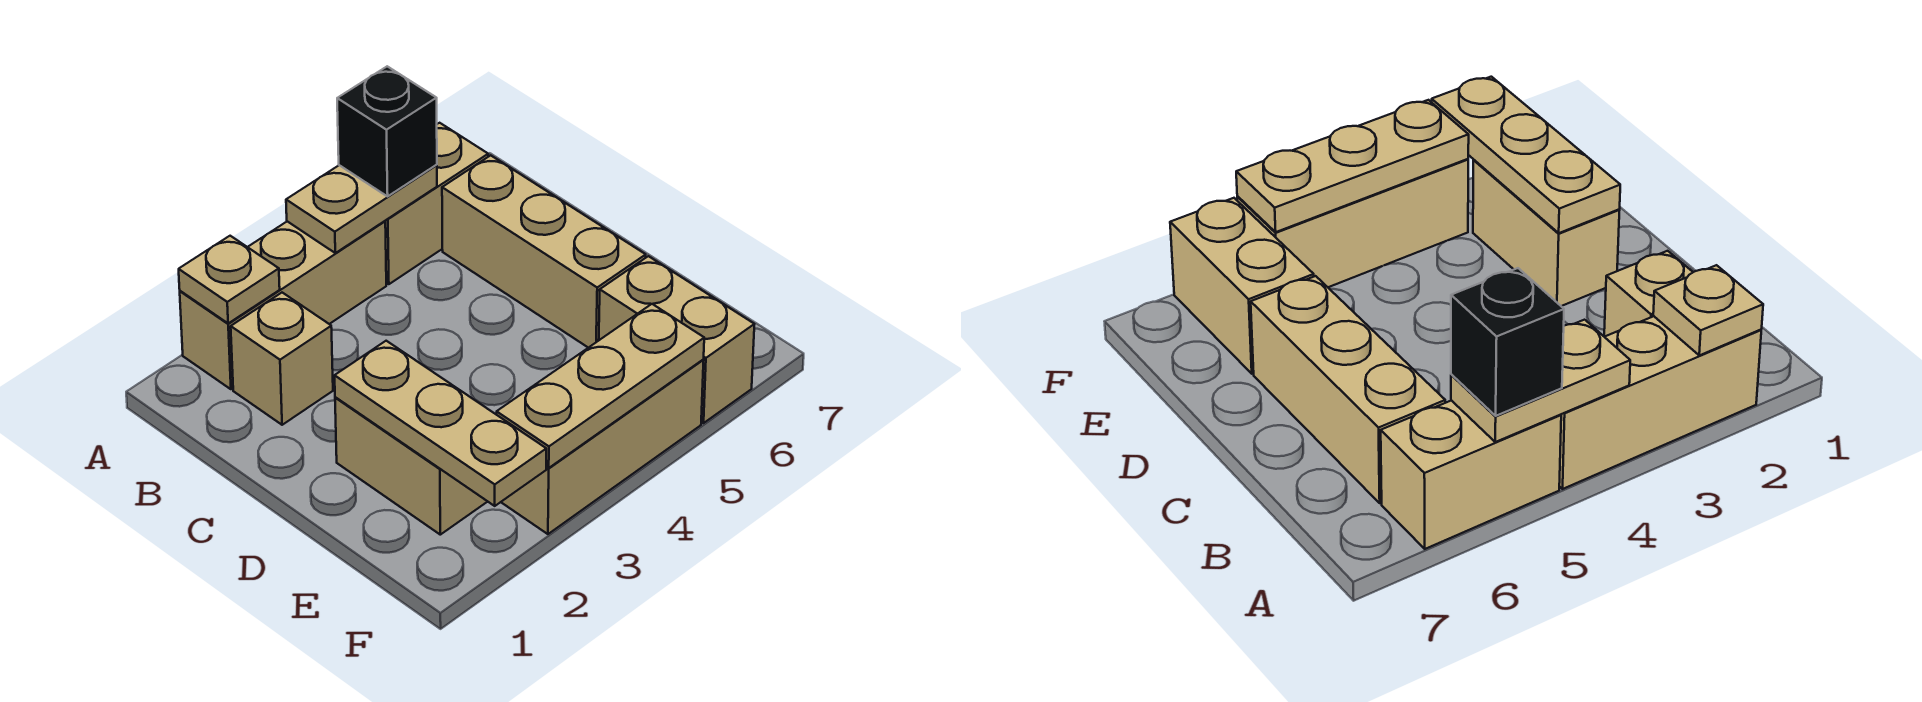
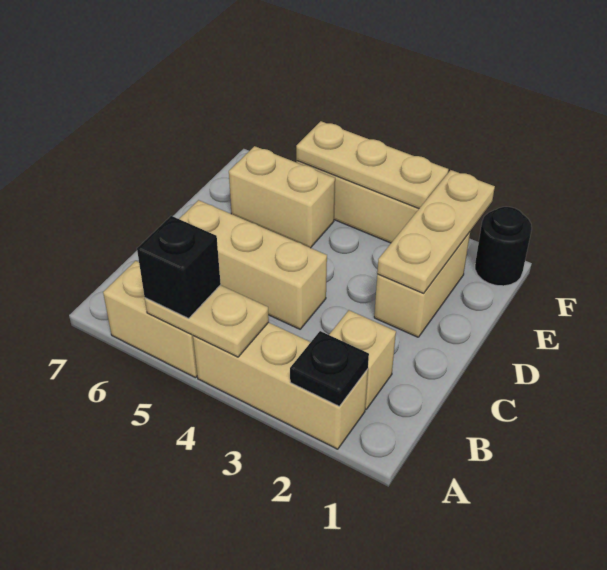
tan plate A2 level 2 -> black plate A2 level 2
tan brick B6:D6 level 1 -> tan brick C4:C6 level 1
tan brick E6:F6 level 1 -> tan brick E5:E6 level 1
none -> black round brick F1 level 1

